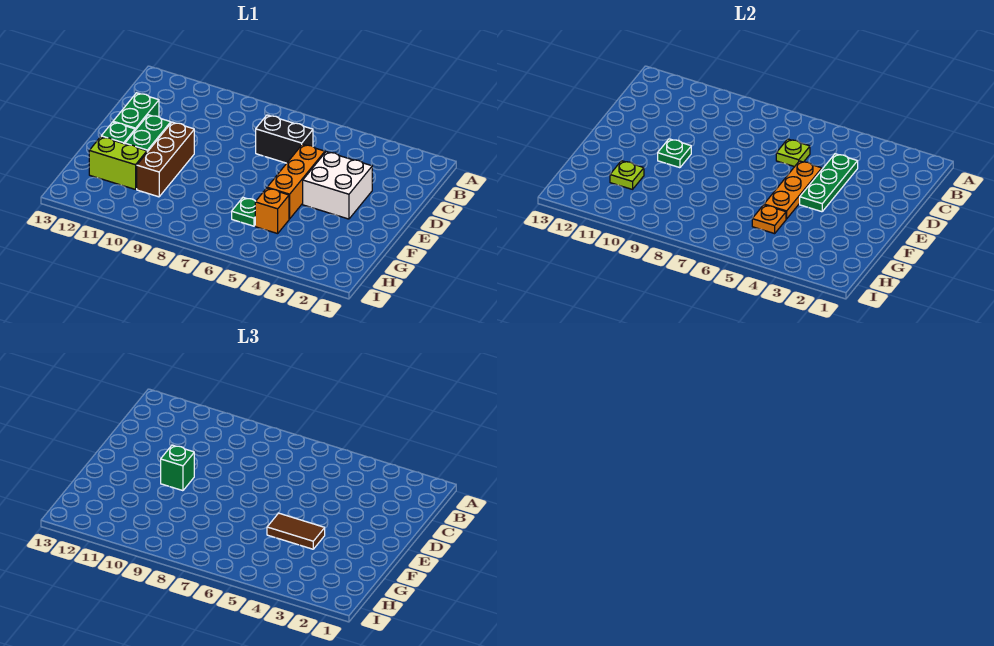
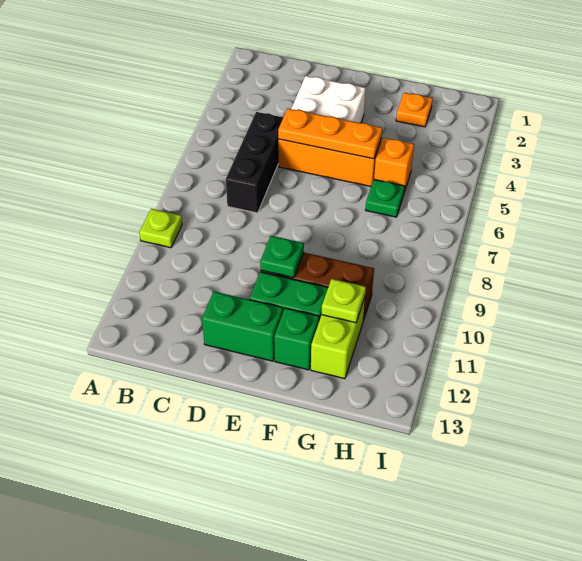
green plate C4:E4 level 2 -> none
black brick C6:C7 level 1 -> black brick C5:C7 level 1
lime plate C6 level 2 -> lime plate A9 level 1
green brick E10 level 3 -> none
brown tile F4:F5 level 3 -> none
orange plate G5 level 2 -> orange plate G2 level 1

